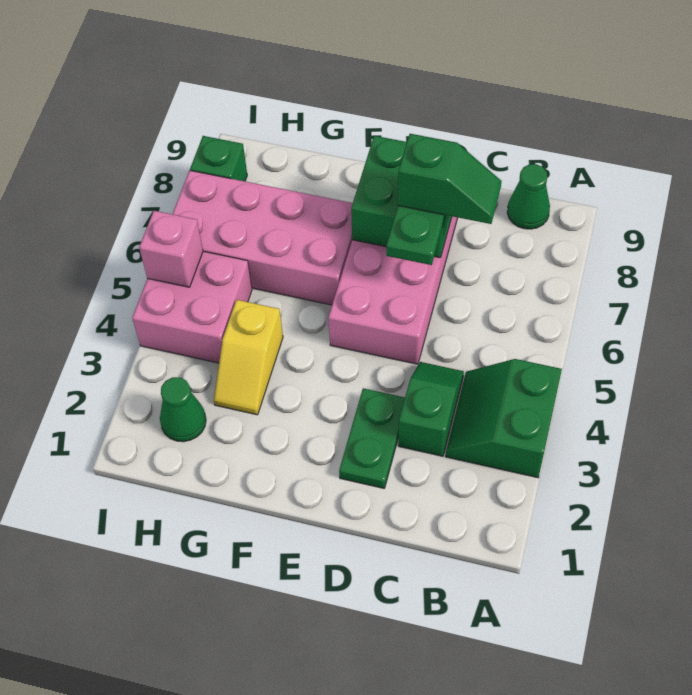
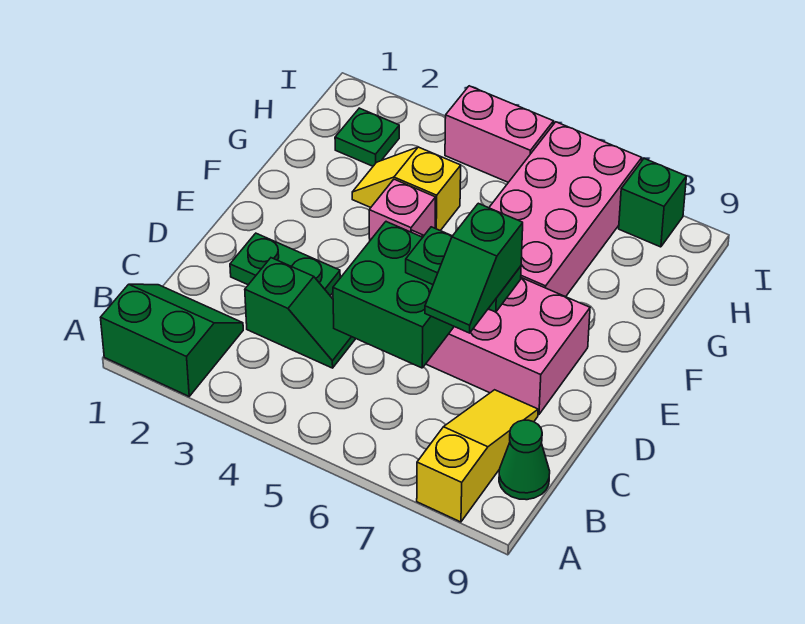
green slope A3:B4 level 1 top A -> green slope A1:B2 level 1 top A
none -> yellow slope A8:C8 level 1 top A
green brick D7:E8 level 2 -> green brick C5:D6 level 2
green cone H2 level 1 -> green plate H2 level 1
pink brick H4:I5 level 1 -> pink brick I4:I5 level 1
pink brick I5 level 2 -> pink brick F4 level 1

